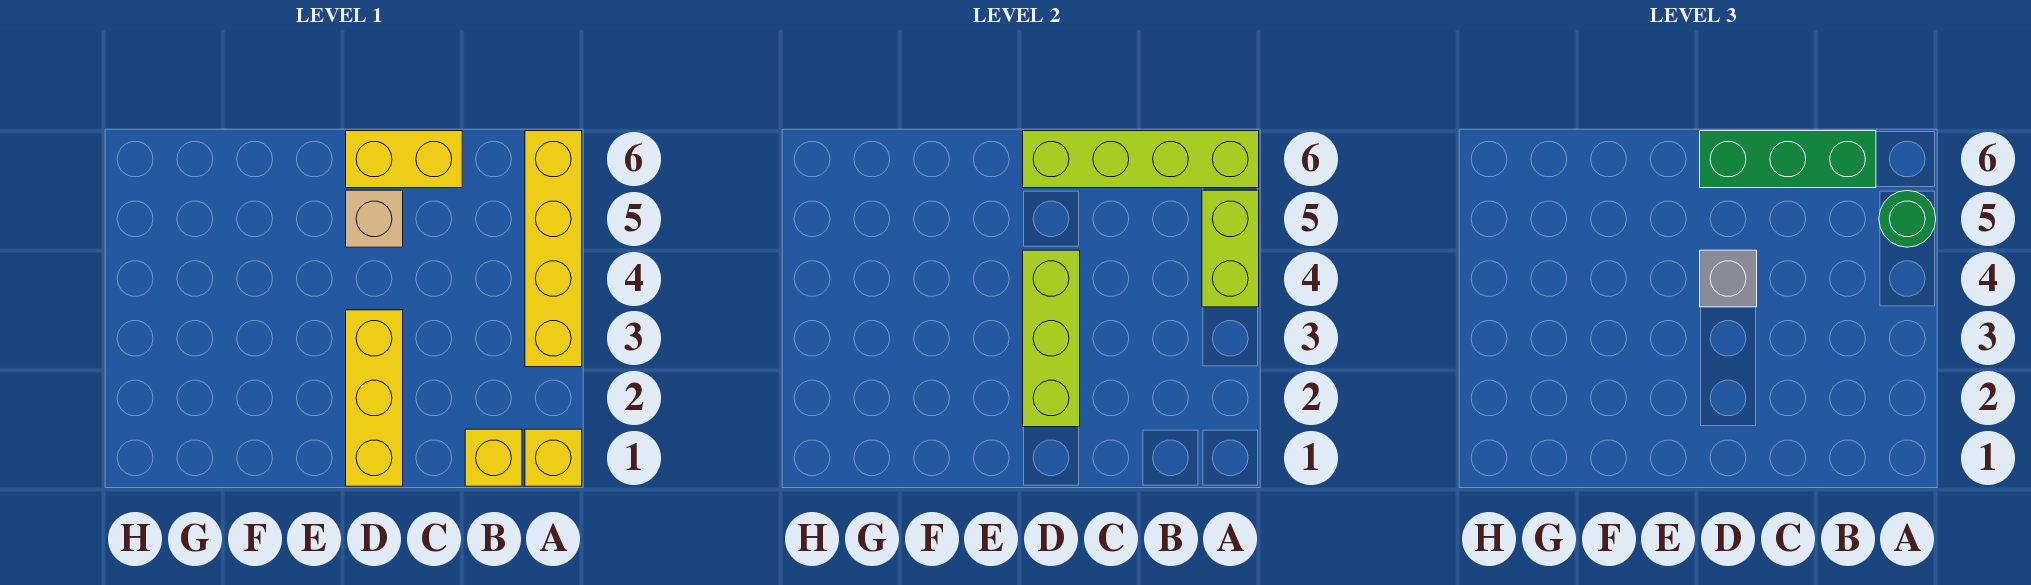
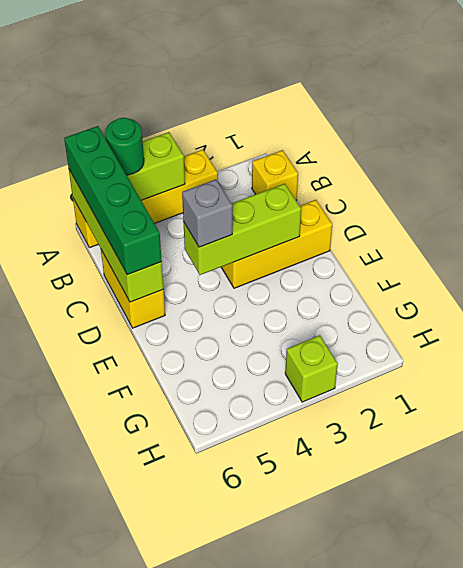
yellow brick A1 level 1 -> none
green brick B6:D6 level 3 -> green brick A6:D6 level 3
tan brick D5 level 1 -> none
none -> lime brick H3 level 1

